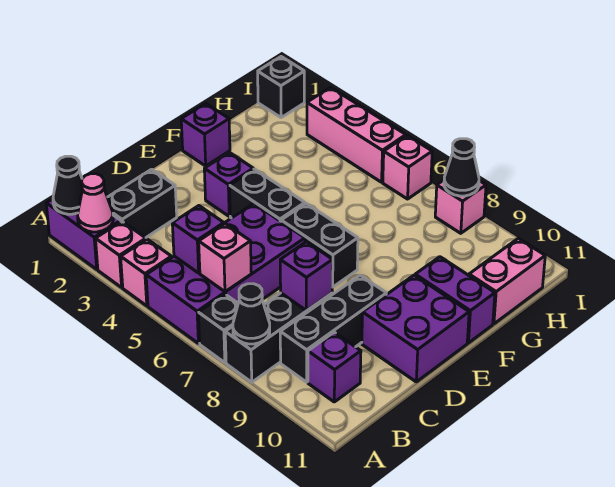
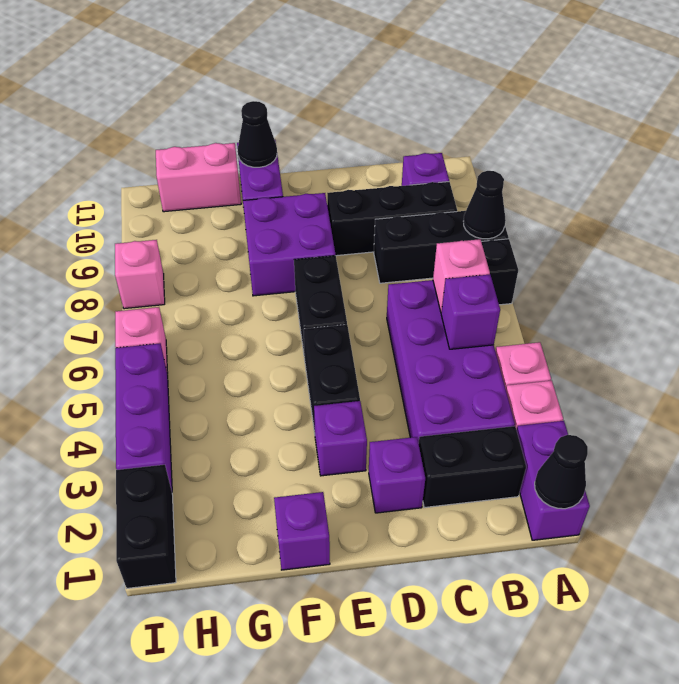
pink cone A2 level 2 -> none
purple brick A5:D6 level 1 -> purple brick B3:C6 level 1
purple brick C8 level 2 -> purple brick D2 level 1
purple brick D10:E11 level 1 -> purple brick E8:F9 level 1
black brick I1 level 1 -> black brick I1:I2 level 1
pink brick I3:I5 level 1 -> purple brick I3:I5 level 1
black cone I8 level 2 -> black cone F11 level 2

